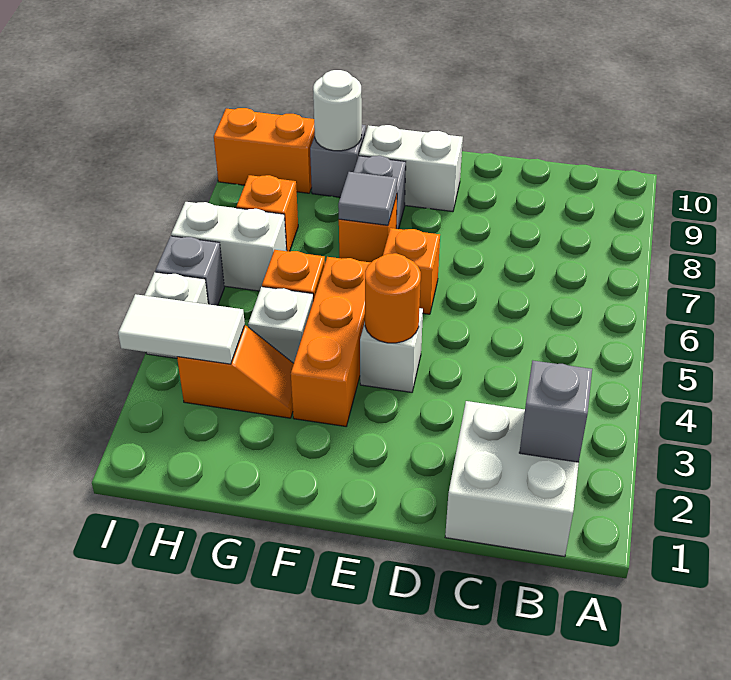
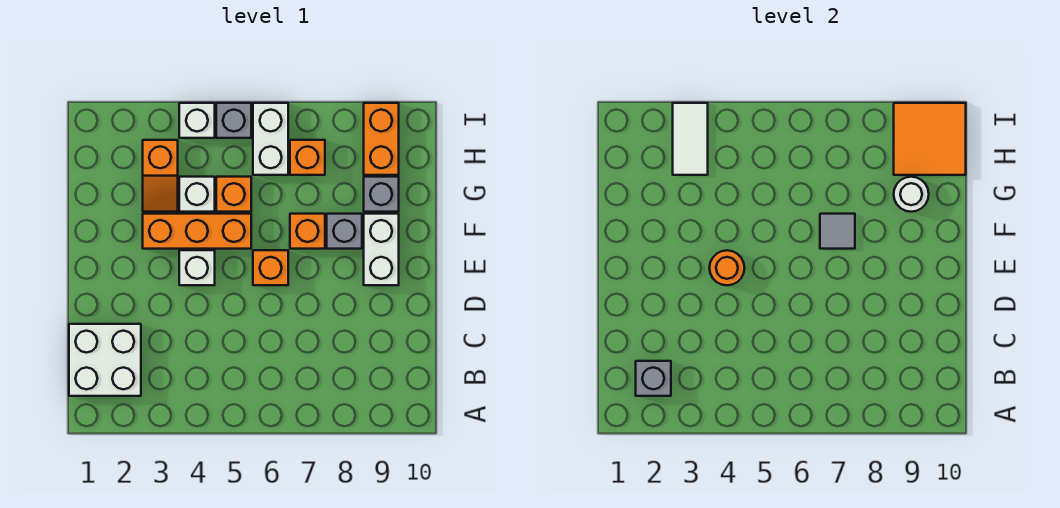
none -> orange tile H9:I10 level 2

